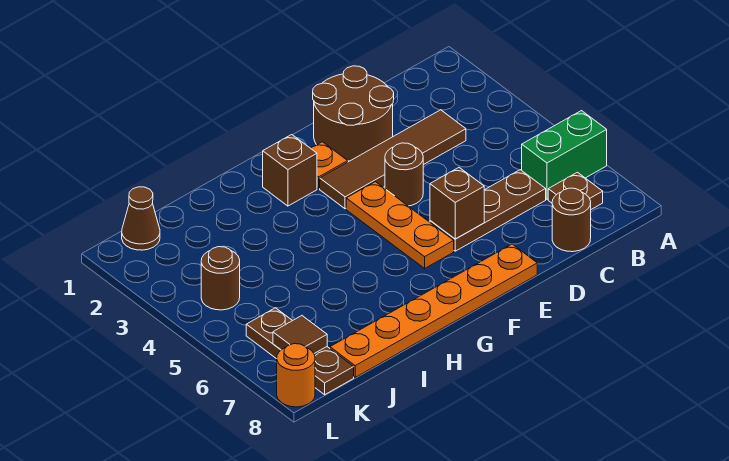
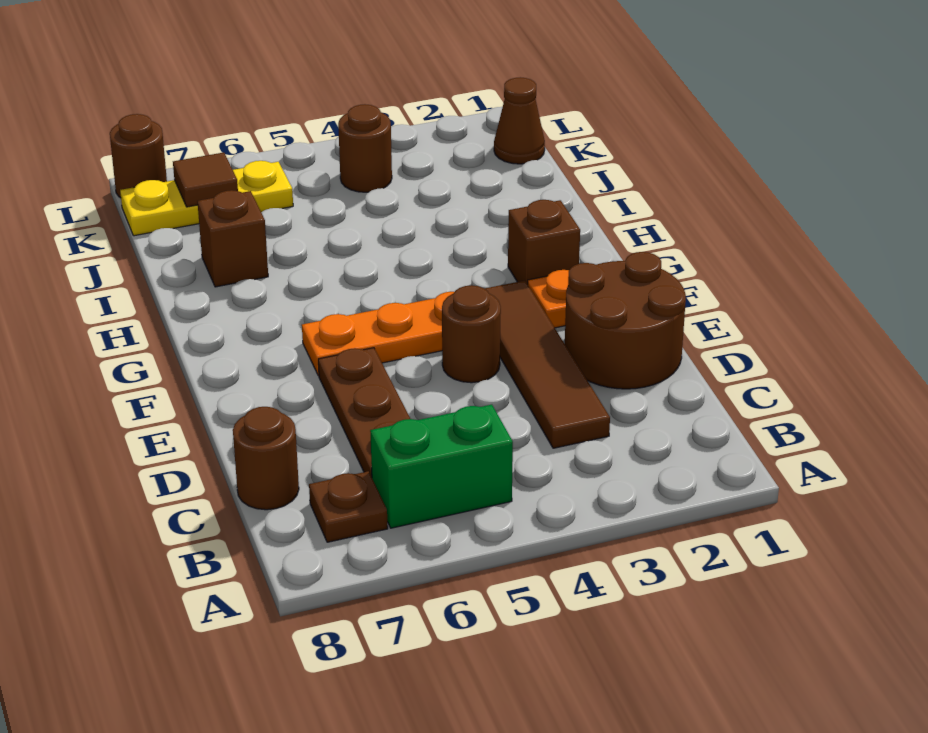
green brick A6:B6 level 1 -> green brick B5:B6 level 1
brown brick E6 level 2 -> brown brick I7 level 1
orange plate E8:J8 level 1 -> none
brown plate K6:K8 level 1 -> yellow plate K6:K8 level 1
orange round brick L8 level 1 -> brown round brick L8 level 1

